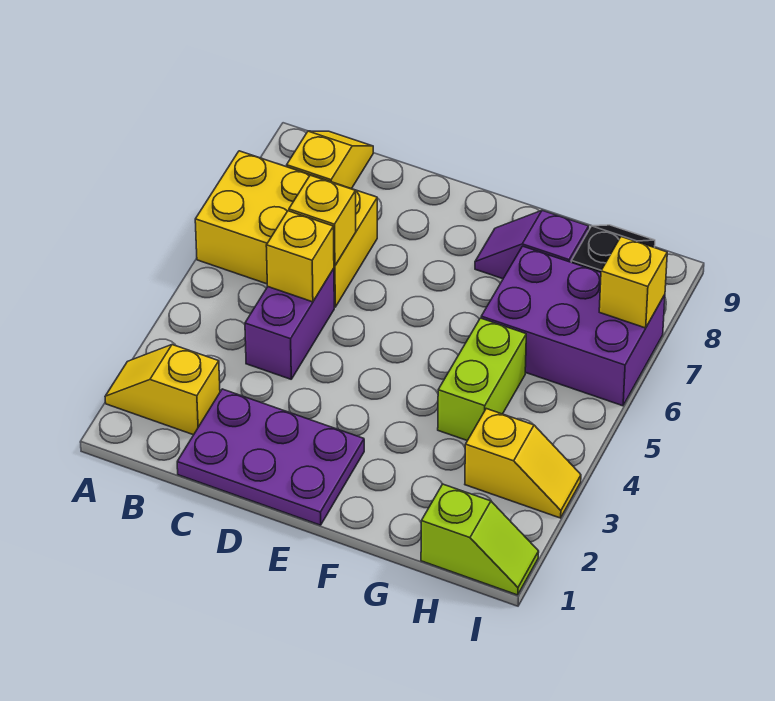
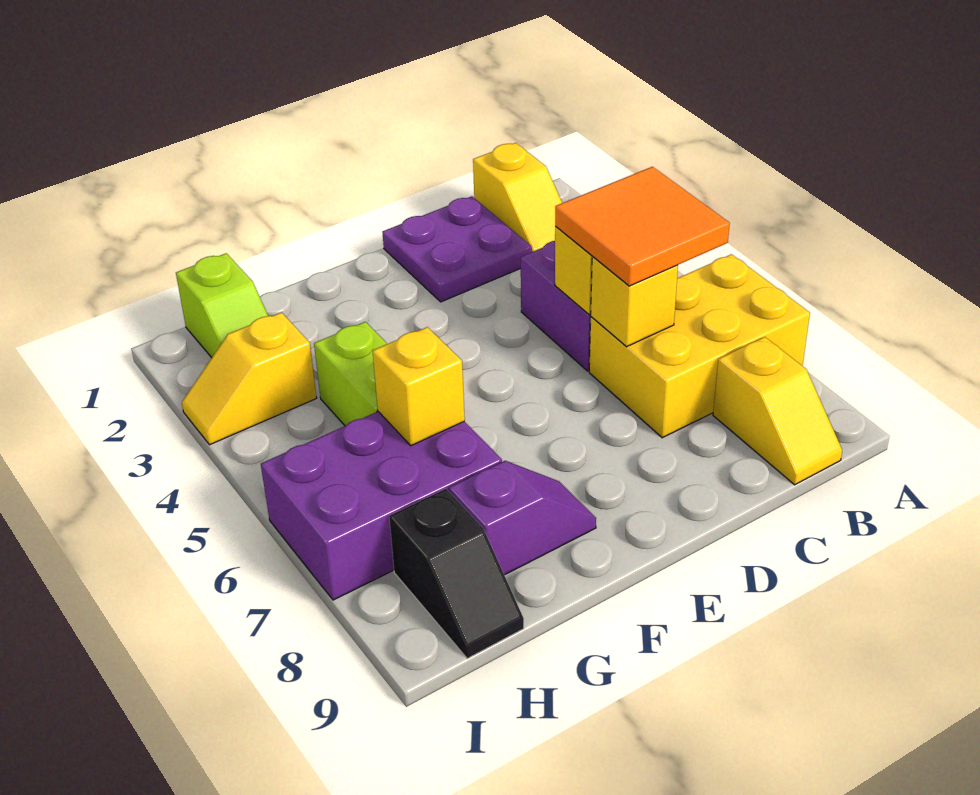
yellow slope A2:B2 level 1 top B -> yellow slope B1:B2 level 1 top 1
none -> orange tile B5:C6 level 3
purple plate C1:E2 level 1 -> purple plate C1:D2 level 1
lime slope H1:I1 level 1 top H -> lime slope H1:H2 level 1 top 1
yellow brick I7 level 2 -> yellow brick G6 level 2

